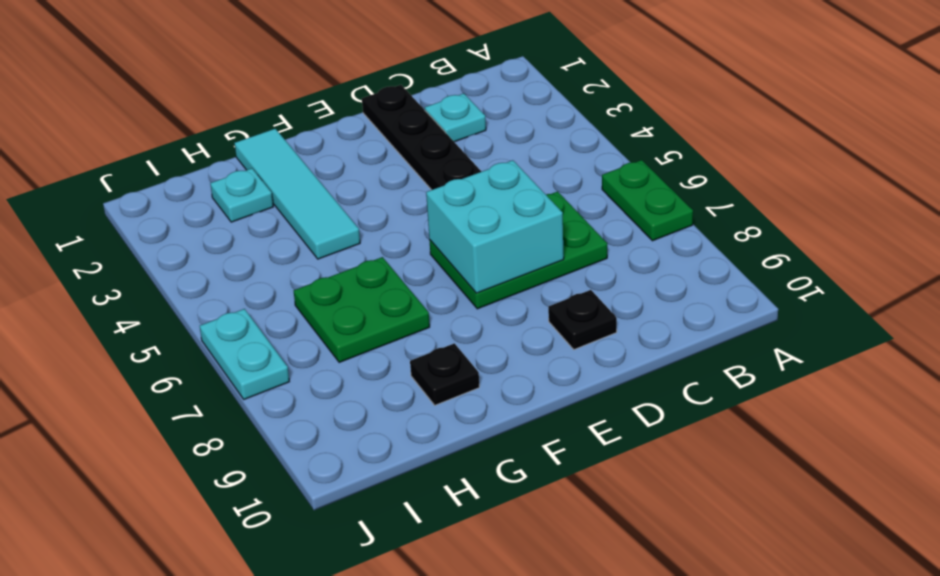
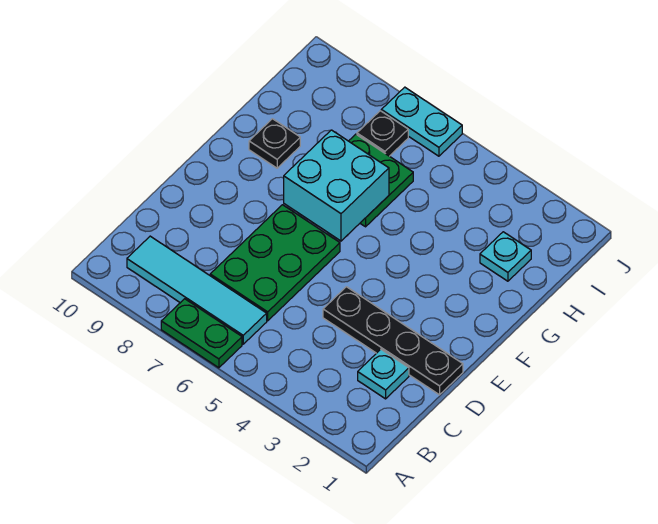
cyan brick D6:E7 level 2 -> cyan brick F6:G7 level 2
black plate D9 level 1 -> black plate I7 level 1
cyan tile G1:G4 level 1 -> cyan tile B6:B9 level 1

